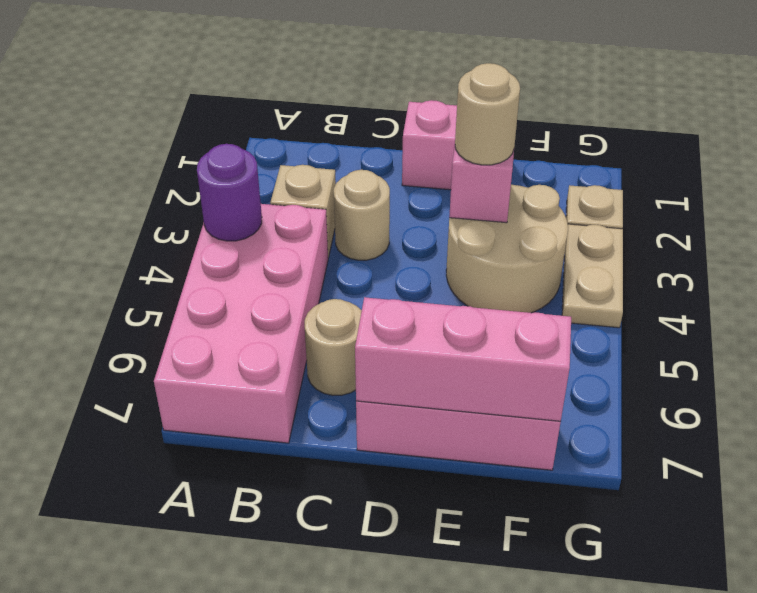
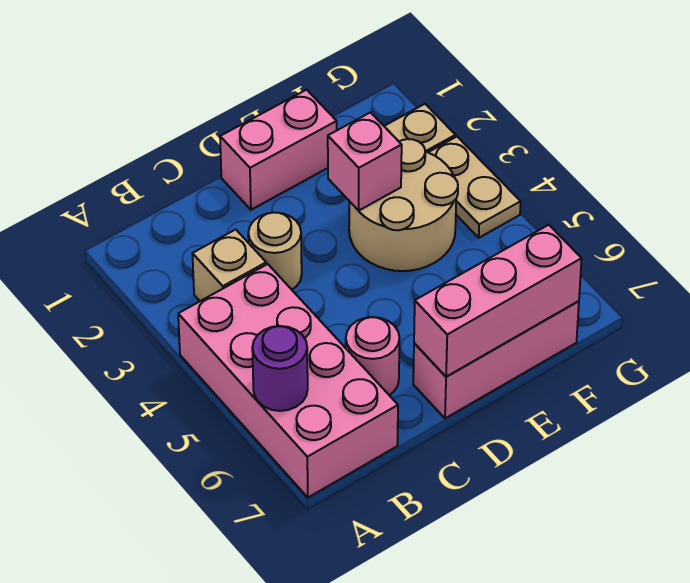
purple round brick A4 level 2 -> purple round brick A6 level 2
tan round brick C6 level 1 -> pink round brick C6 level 1
tan round brick E3 level 3 -> none

